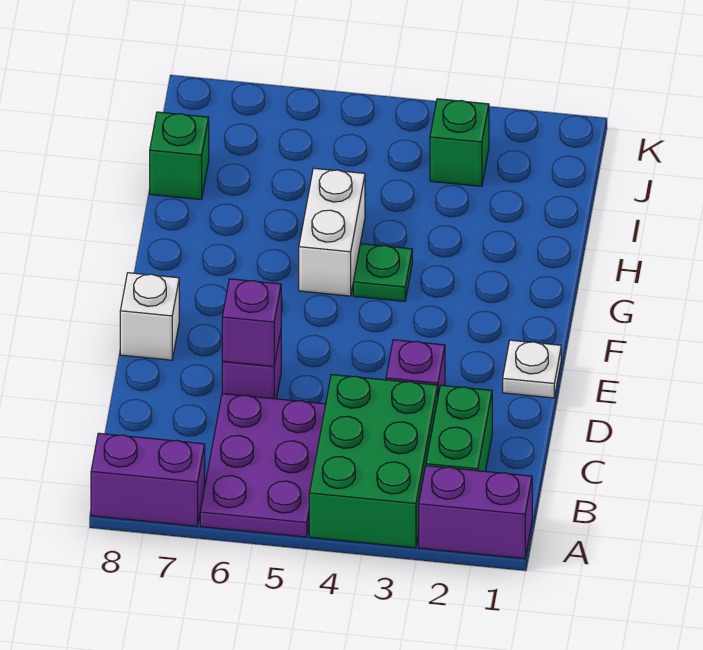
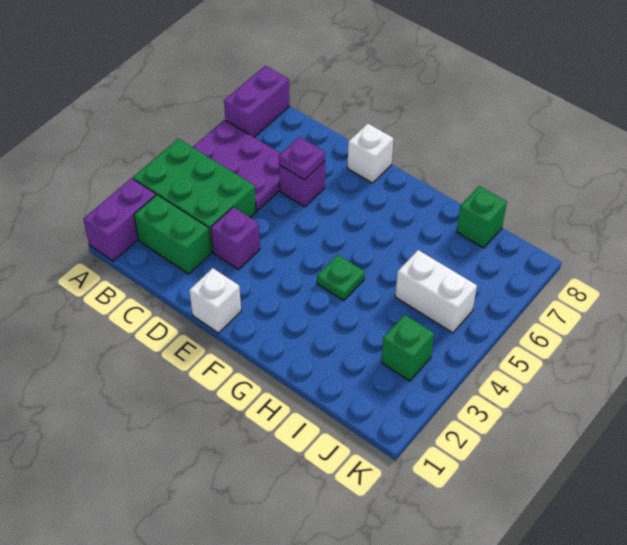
purple brick D6 level 2 -> purple plate D6 level 2
white plate E1 level 1 -> white brick E1 level 1
white brick G5:H5 level 1 -> white brick I5:J5 level 1

